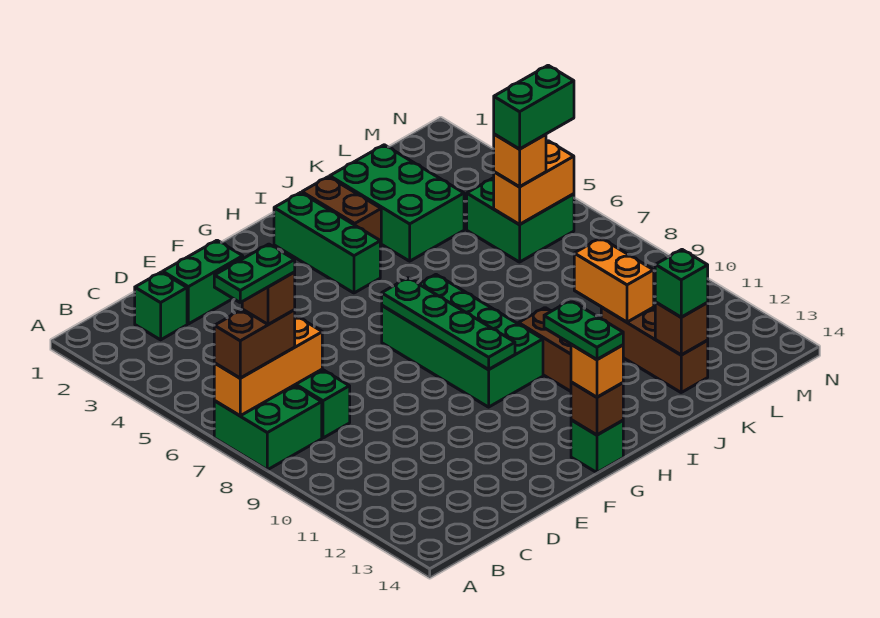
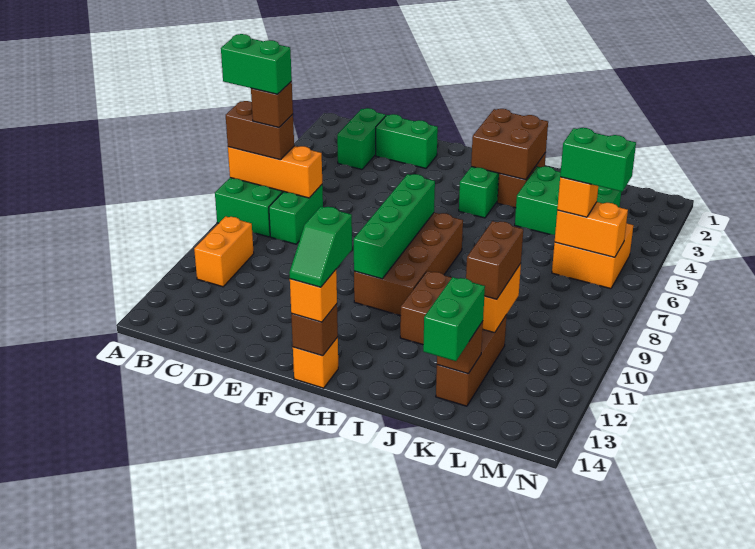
green plate A7:B7 level 5 -> green brick A7:B7 level 5
none -> orange brick B10:B11 level 1
green brick C2 level 1 -> green brick C2:C3 level 1
green brick G7:H10 level 1 -> brown brick G7:H10 level 1
green plate G7:G10 level 2 -> green brick G7:G10 level 2
green plate G13:G14 level 4 -> green slope G13:G14 level 4 top 13
green brick G14 level 1 -> orange brick G14 level 1
none -> brown brick H2:I3 level 2
green brick J2:K4 level 1 -> green brick J3:L4 level 1
none -> brown brick K10:K11 level 3
green brick K13 level 3 -> green brick K13:K14 level 3
green brick L5:M6 level 1 -> orange brick L5:M6 level 1

